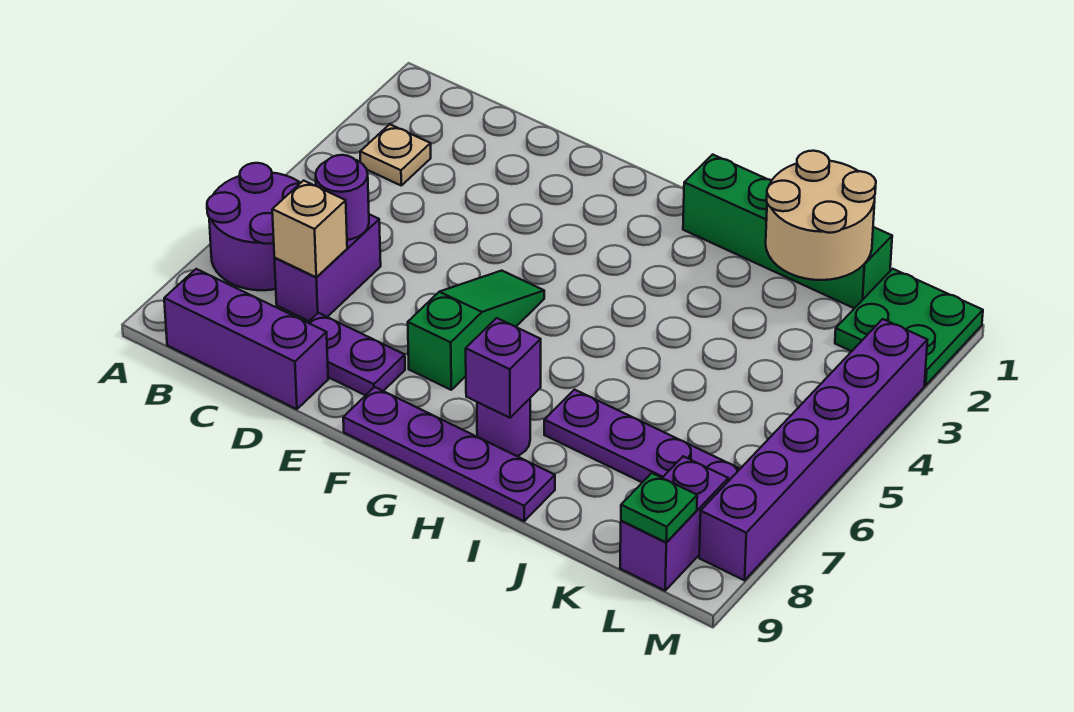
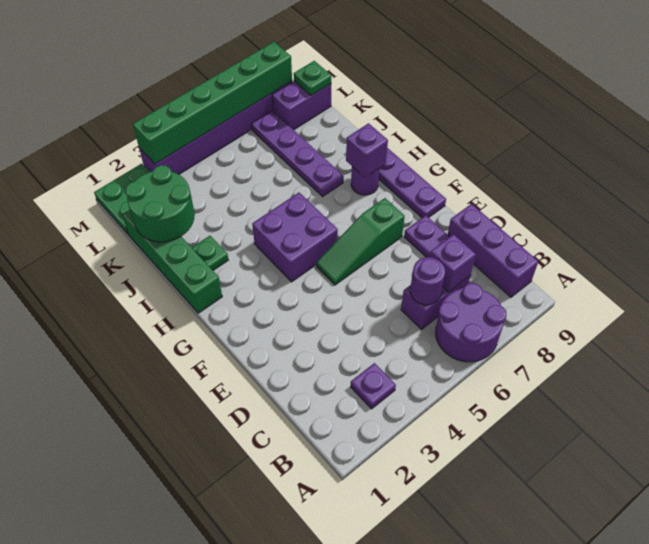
tan plate B3 level 1 -> purple plate B3 level 1
tan brick C7 level 2 -> purple brick C7 level 2
none -> purple brick G4:H5 level 1
none -> green plate I2 level 1
tan round brick J1:K2 level 2 -> green round brick J1:K2 level 2
none -> green brick M3:M8 level 2

